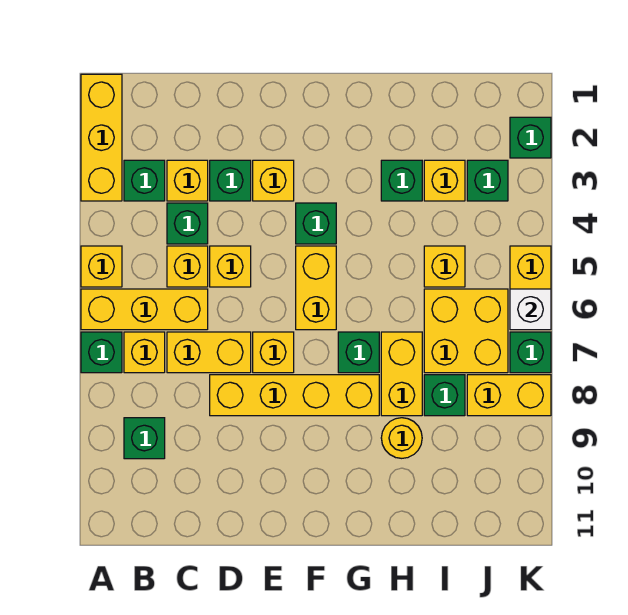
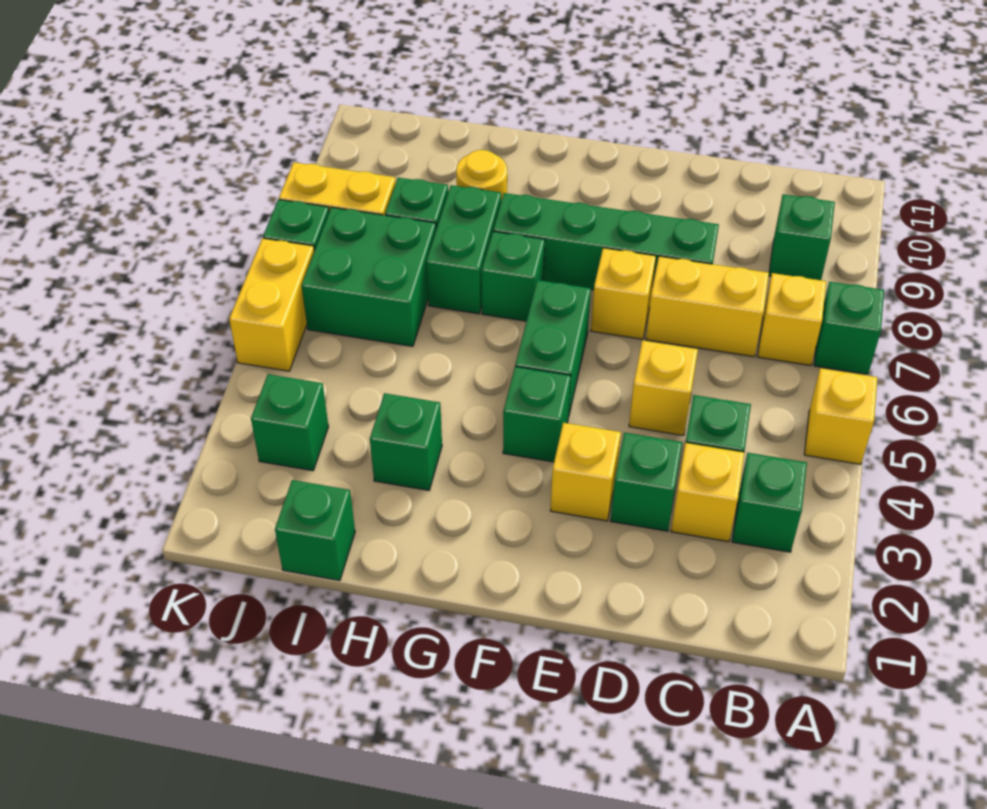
yellow brick A1:A3 level 1 -> none
yellow brick A6:C6 level 1 -> none
yellow brick C5 level 1 -> none
yellow brick D8:G8 level 1 -> green brick D8:G8 level 1
yellow brick F5:F6 level 1 -> green brick F5:F6 level 1
yellow brick H7:H8 level 1 -> green brick H7:H8 level 1
yellow brick I3 level 1 -> none
yellow brick I5 level 1 -> none
yellow brick I6:J7 level 1 -> green brick I6:J7 level 1
green brick K2 level 1 -> green brick I1 level 1
white brick K6 level 2 -> none

